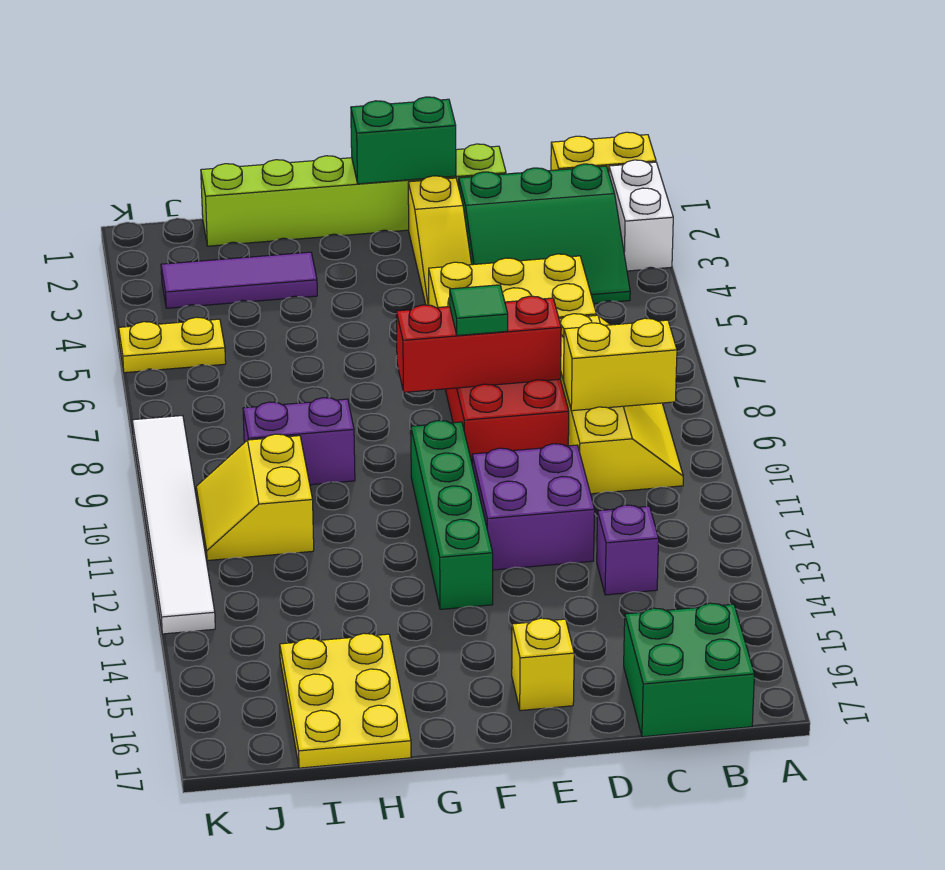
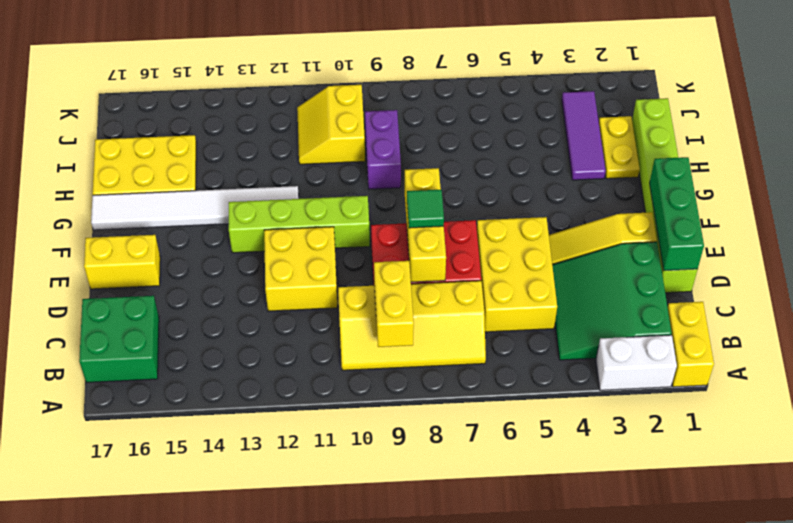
purple brick C13 level 1 -> none
red brick D8:F8 level 2 -> yellow brick D8:F8 level 2
purple brick D11:E12 level 1 -> yellow brick D11:E12 level 1
green brick E1:F1 level 2 -> green brick D1:F1 level 2
yellow brick E16 level 1 -> yellow brick E16:E17 level 1
green brick F10:F13 level 1 -> lime brick F10:F13 level 1
yellow slope I10:J11 level 1 top I -> yellow slope I10:J11 level 1 top 10
yellow plate J5:K5 level 1 -> yellow plate H2:I2 level 1
white tile K8:K13 level 1 -> white tile G12:G17 level 1

